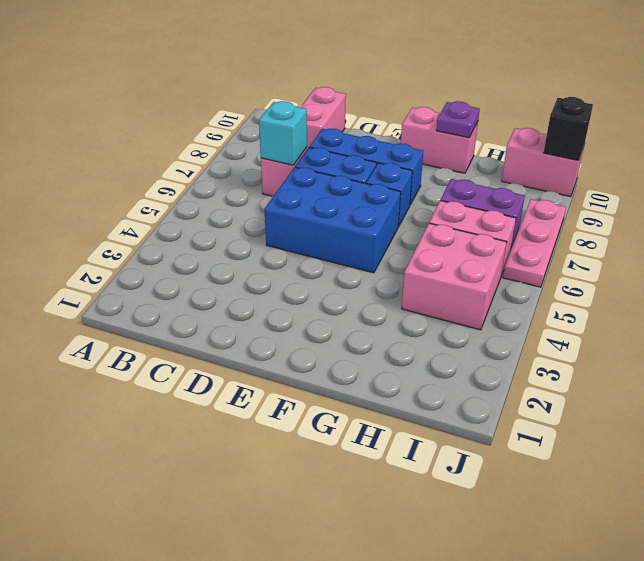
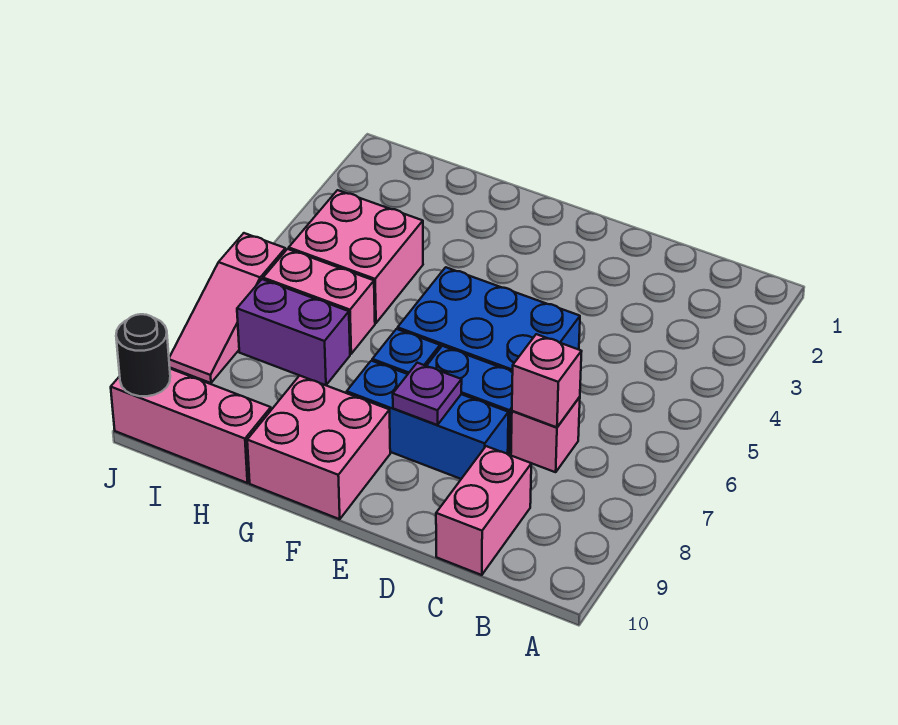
cyan brick C7 level 2 -> pink brick C7 level 2
pink brick F10:G10 level 1 -> pink brick F9:G10 level 1
purple plate G10 level 2 -> purple plate E8 level 2
pink brick I10:J10 level 1 -> pink brick H10:J10 level 1
pink plate J6:J8 level 1 -> pink slope J6:J8 level 1 top 6
black brick J10 level 2 -> black round brick J10 level 2

